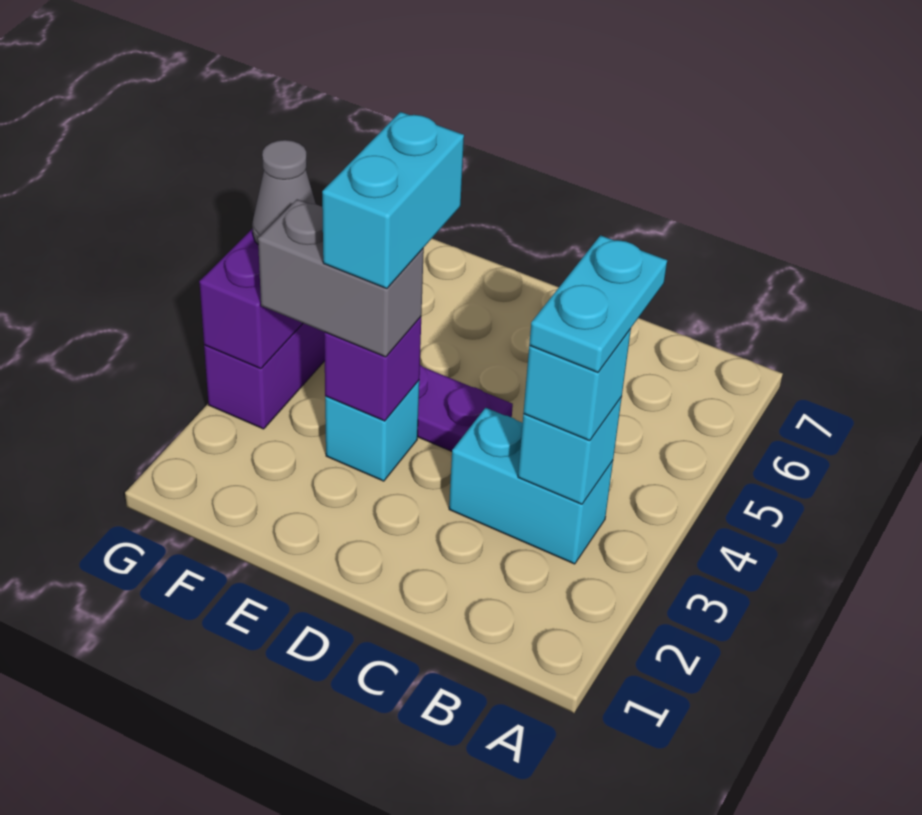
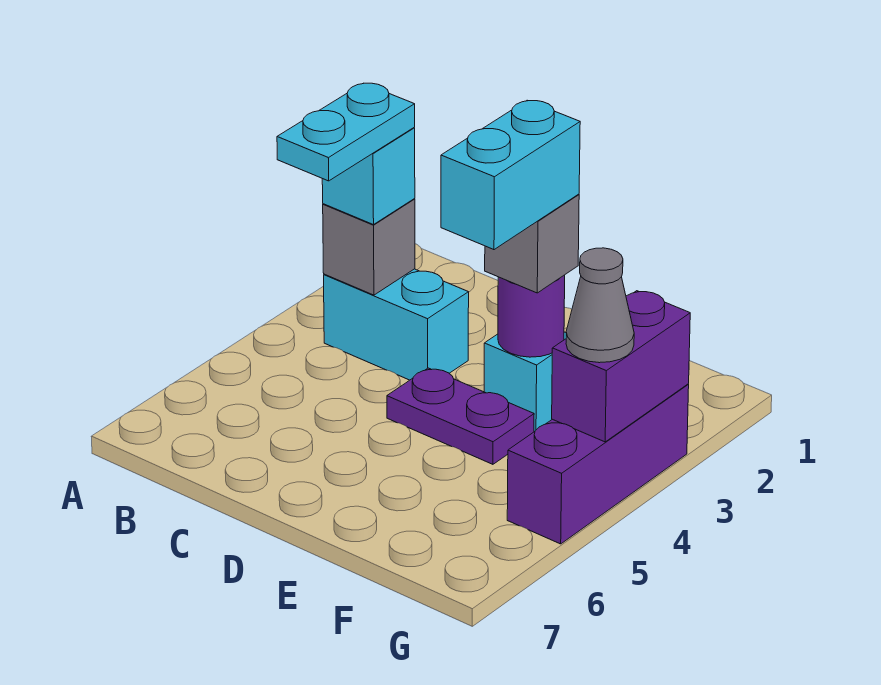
cyan brick B3 level 2 -> grey brick B3 level 2
purple brick E3 level 2 -> purple round brick E3 level 2
grey brick E3:F3 level 3 -> grey brick E3 level 3

